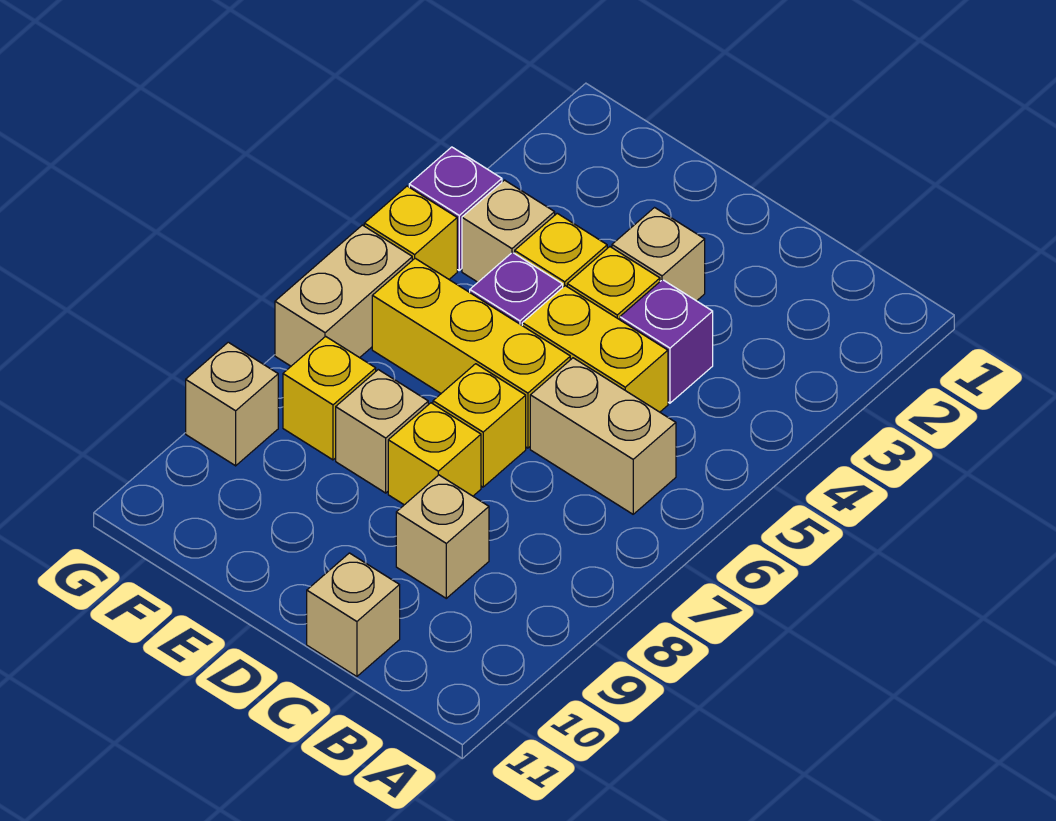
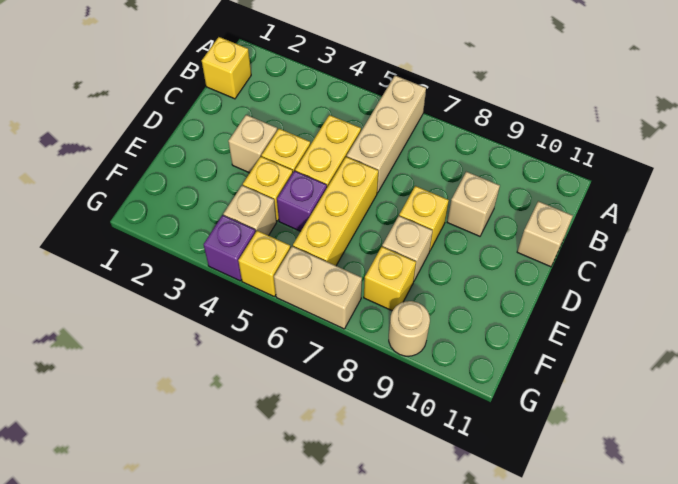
tan brick B6:C6 level 1 -> tan brick A6:C6 level 1
purple brick C4 level 1 -> none
yellow brick D7 level 1 -> yellow brick B1 level 1
tan brick G9 level 1 -> tan round brick G9 level 1

